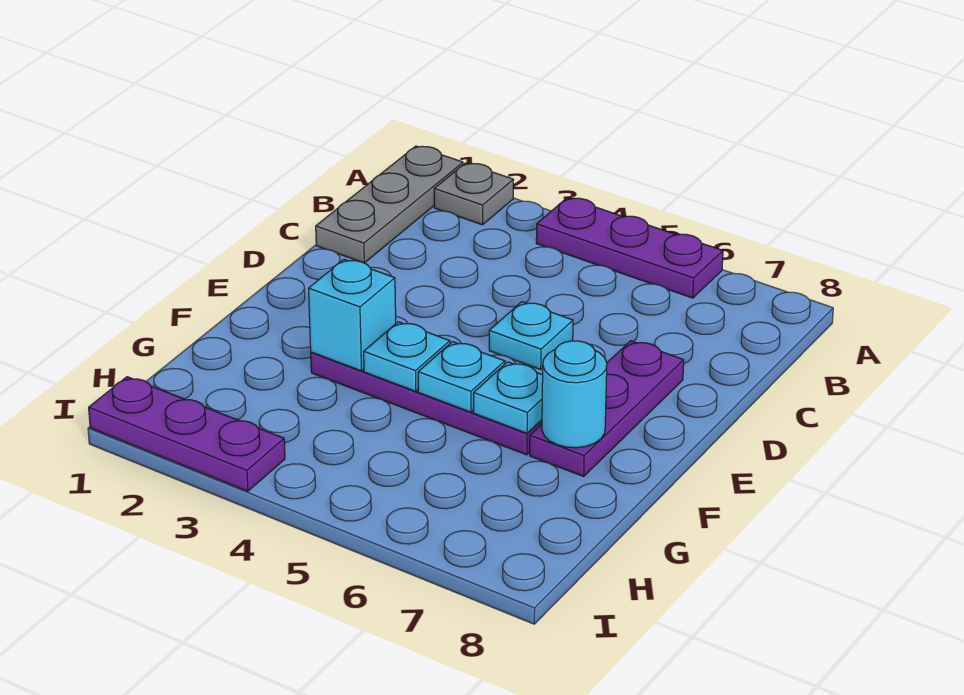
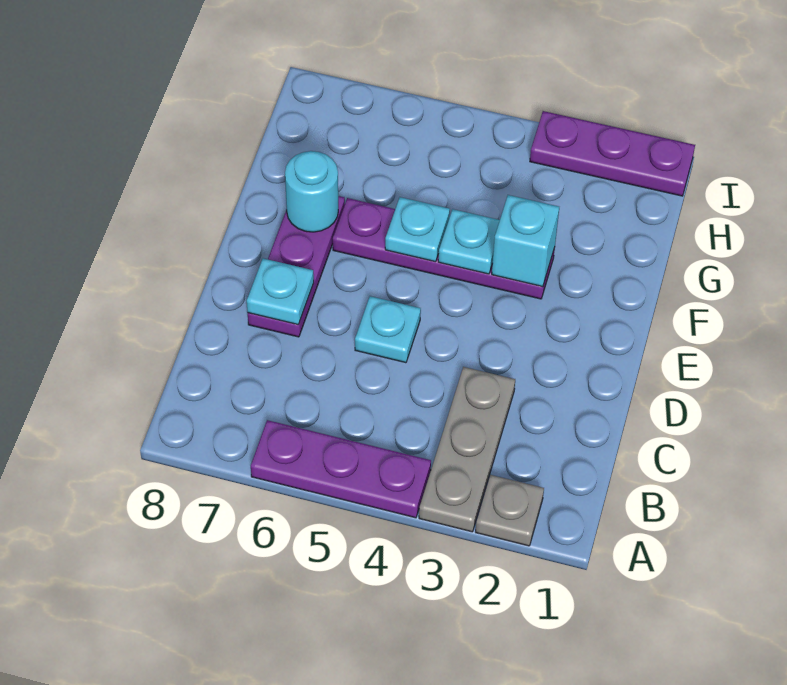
grey plate A1:C1 level 1 -> grey plate A3:C3 level 1
cyan plate F6 level 2 -> cyan plate D7 level 2

